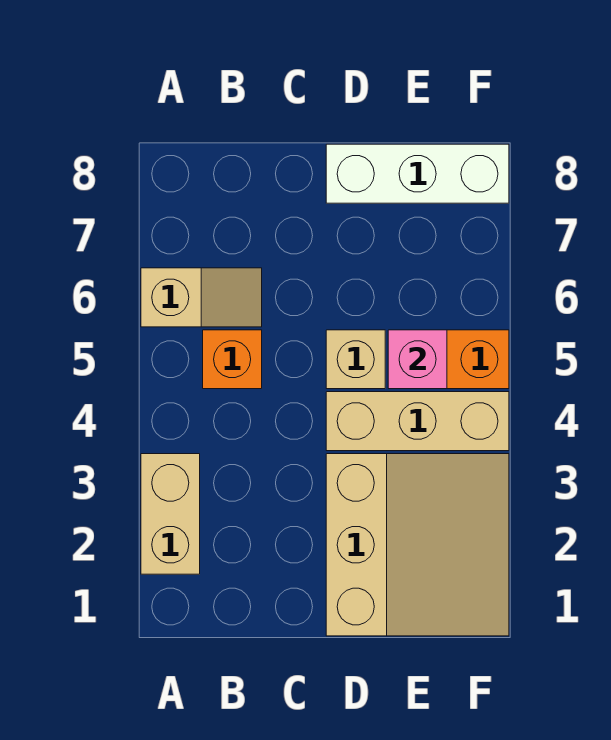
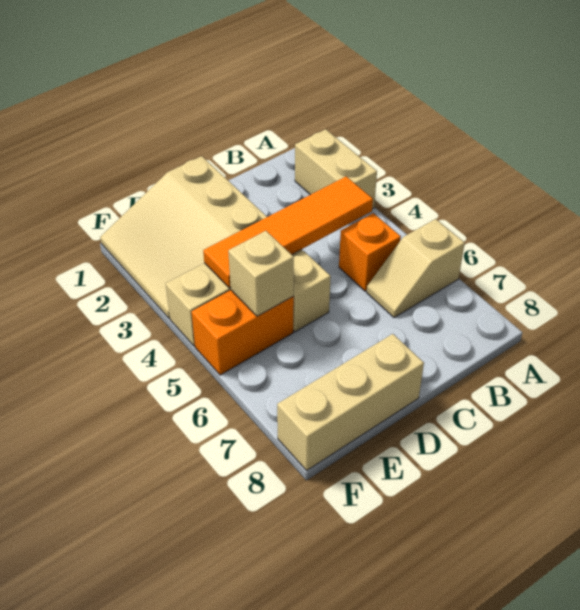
none -> orange tile B4:E4 level 2
white brick D8:F8 level 1 -> tan brick D8:F8 level 1
pink brick E5 level 2 -> tan brick E5 level 2

